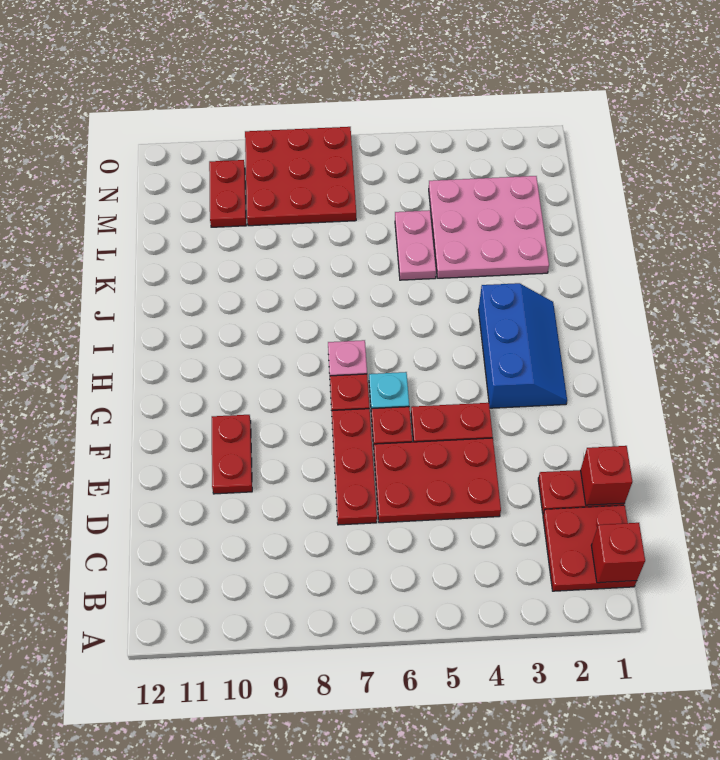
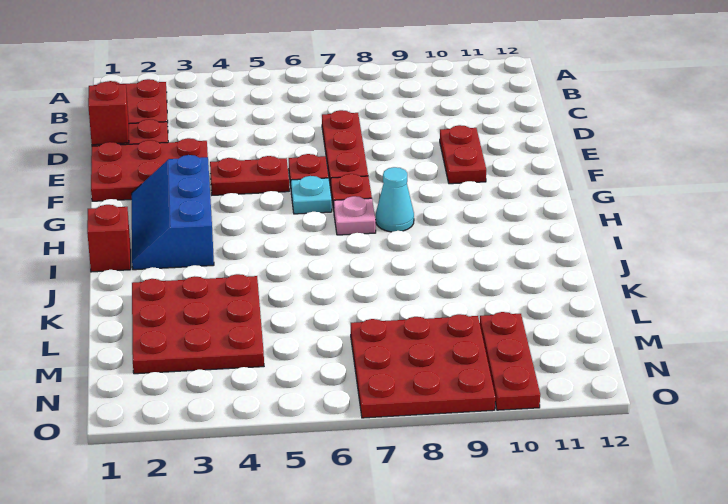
red brick B1 level 2 -> red brick I1 level 1
red plate D4:E6 level 1 -> red plate E1:F3 level 1
none -> cyan cone H8 level 1
pink plate K2:M4 level 1 -> red plate K2:M4 level 1
pink plate K5:L5 level 1 -> none
red plate M10:N10 level 1 -> red plate M10:O10 level 1

